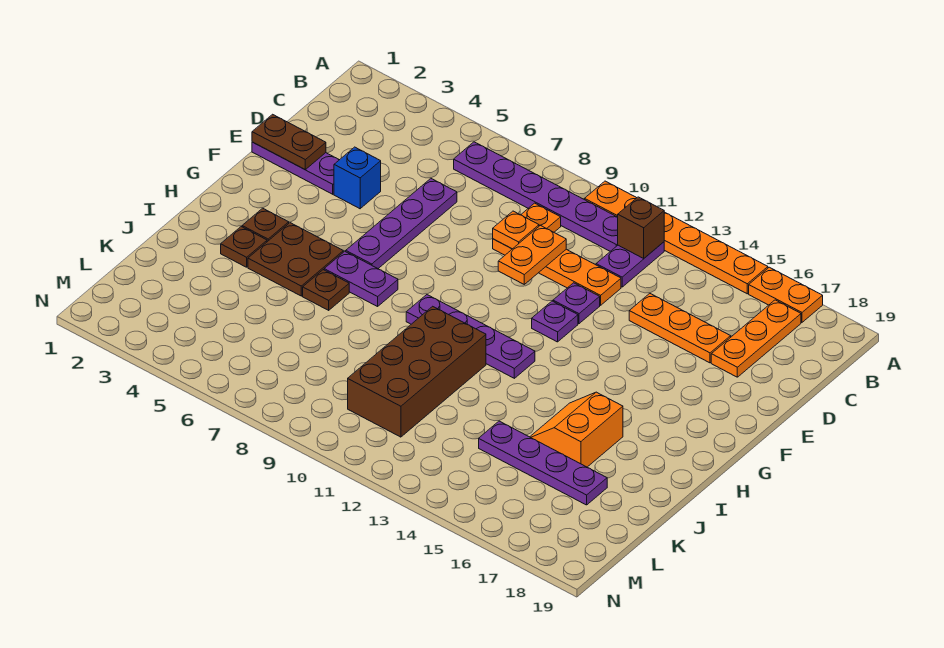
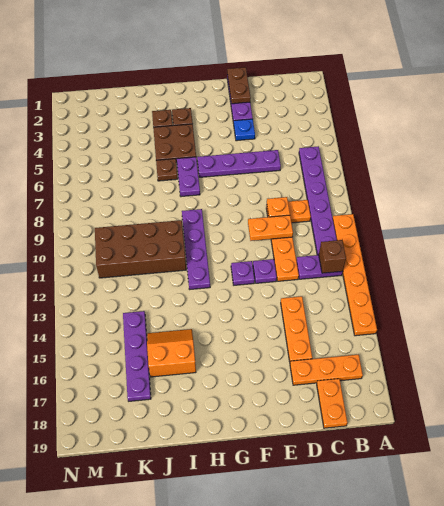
orange plate A16:A17 level 1 -> orange plate C18:C19 level 1
blue brick E4 level 1 -> blue plate E4 level 1

